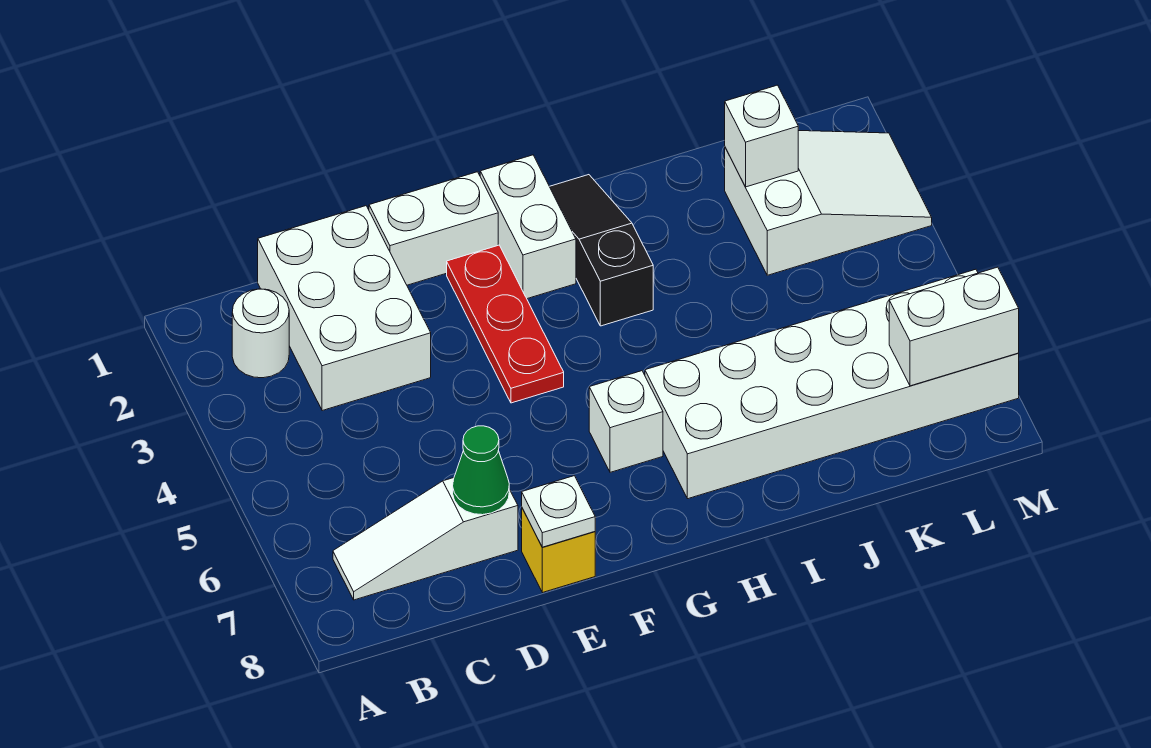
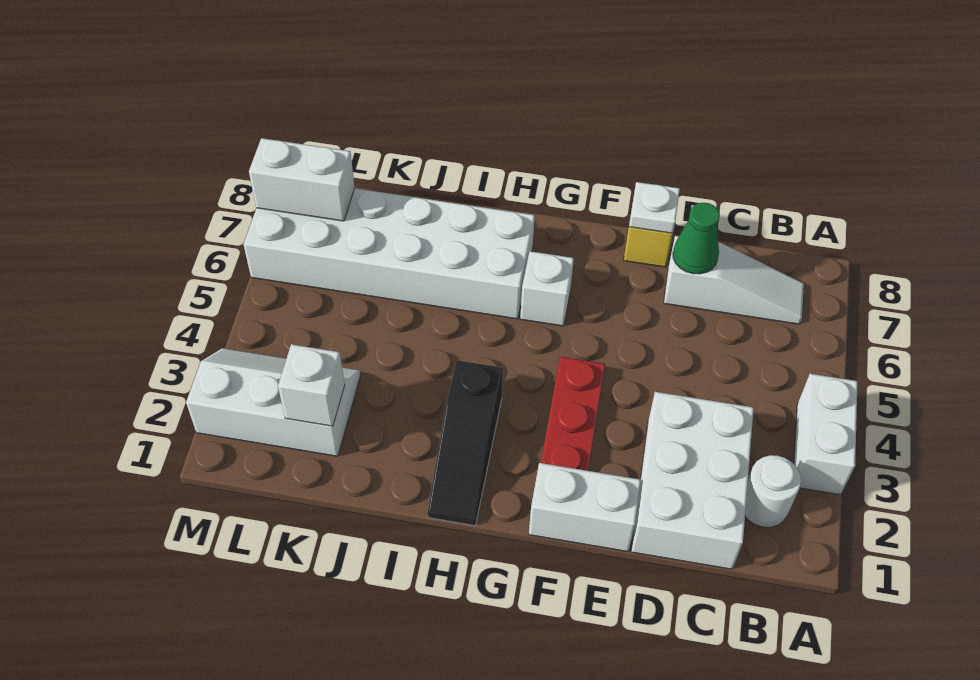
white brick G1:G2 level 1 -> white brick A3:A4 level 1
white slope K2:M3 level 1 top K -> white slope K2:M3 level 1 top 2

